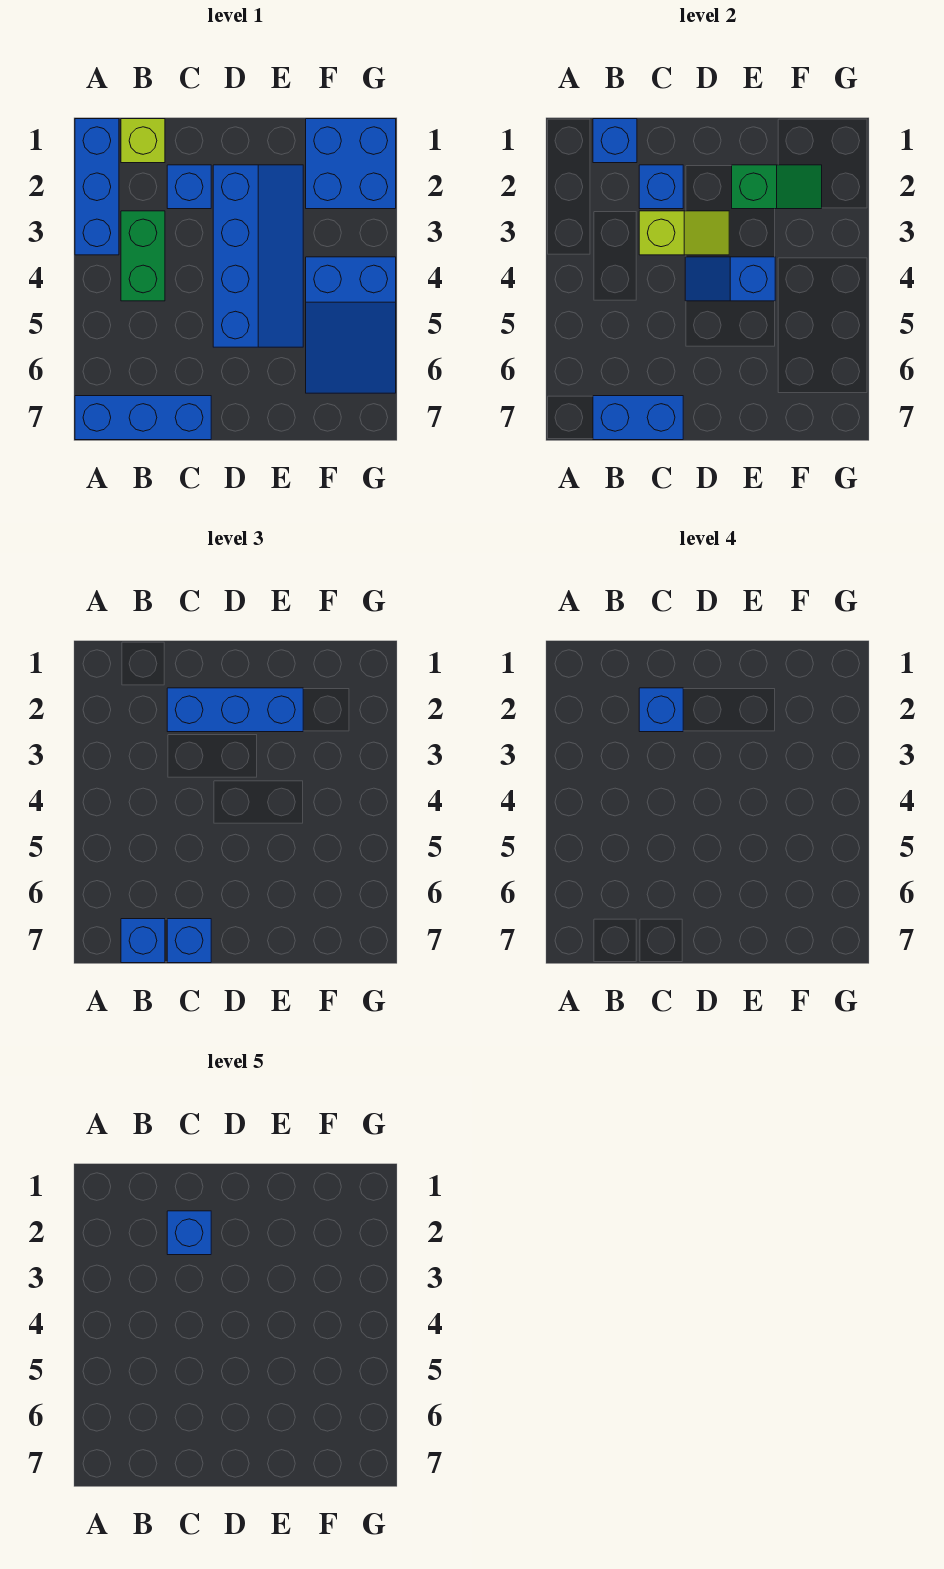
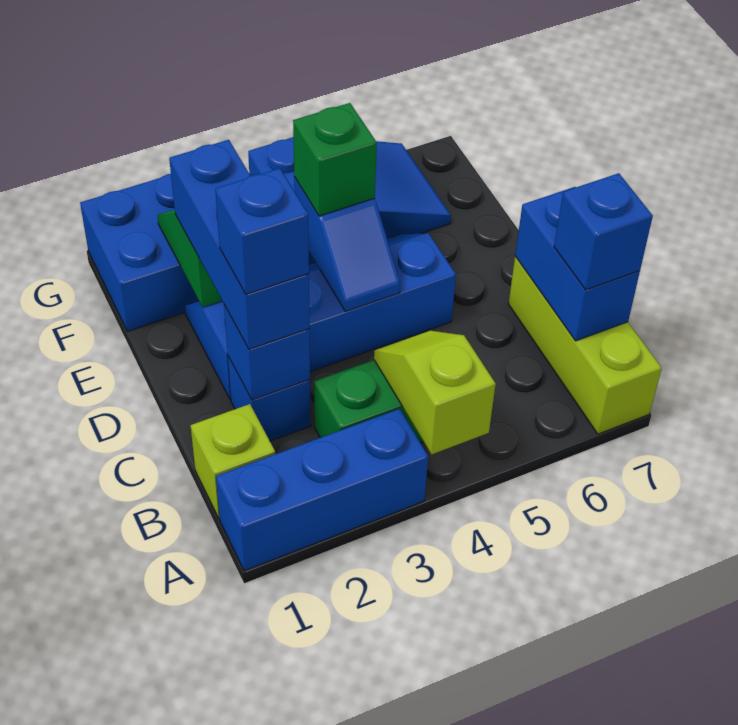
blue brick A7:C7 level 1 -> lime brick A7:C7 level 1
blue brick B1 level 2 -> none
blue brick C2 level 5 -> none
lime slope C3:D3 level 2 top C -> lime slope A4:B4 level 2 top A
blue brick C7 level 3 -> none
none -> green brick E4 level 3

